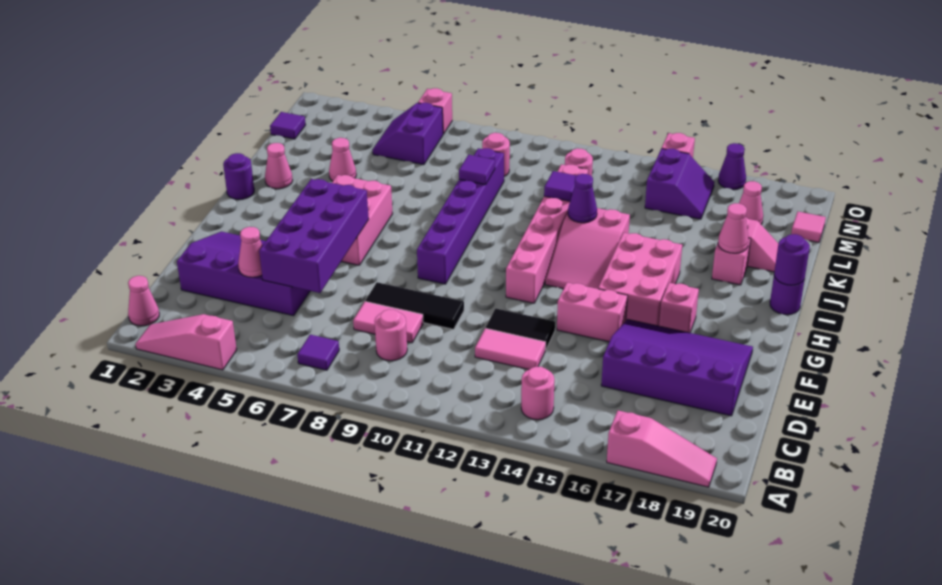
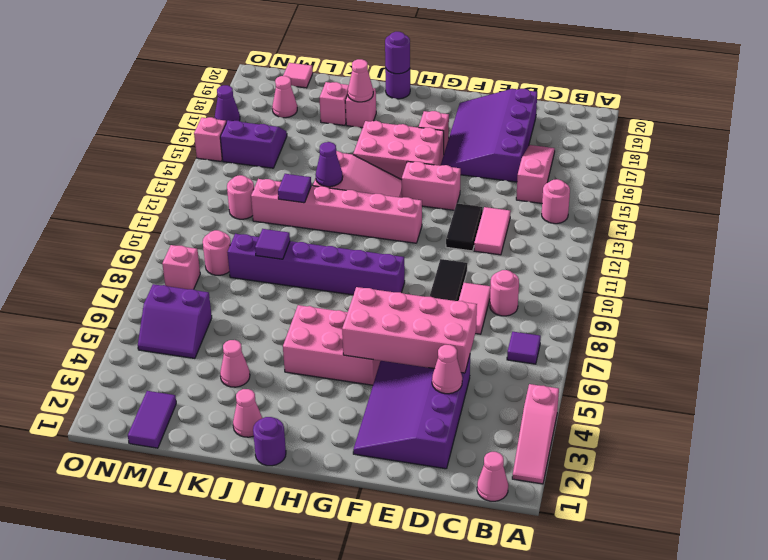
pink slope A17:A19 level 1 top 17 -> pink slope C15:C17 level 1 top 15
purple brick D5:G6 level 2 -> pink brick D5:G6 level 2
pink brick F14:F15 level 1 -> pink brick F14:G14 level 1
purple tile M1 level 1 -> purple tile M1:M2 level 1
pink brick O6 level 1 -> pink brick N8 level 1

